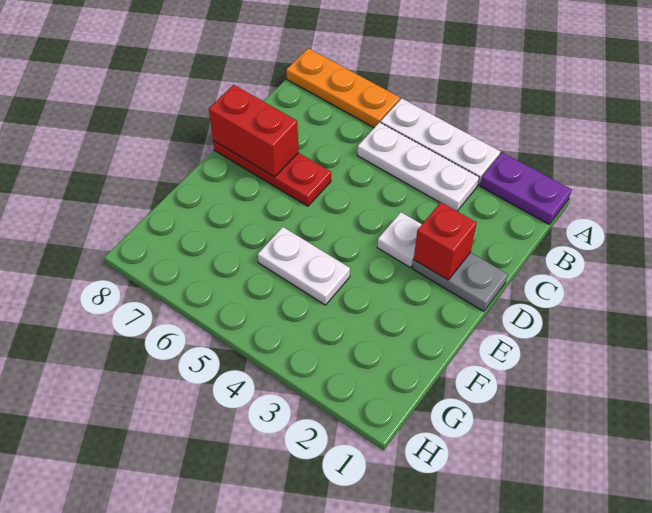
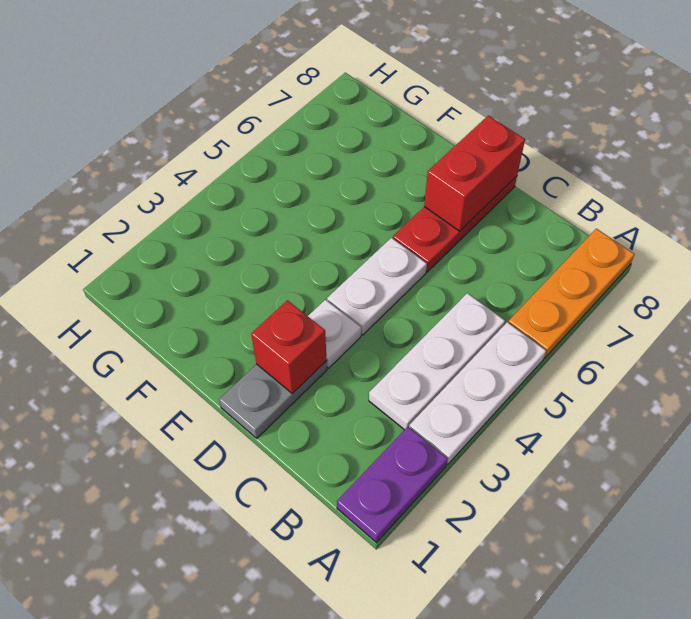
white plate F4:F5 level 1 -> white plate D4:D5 level 1

